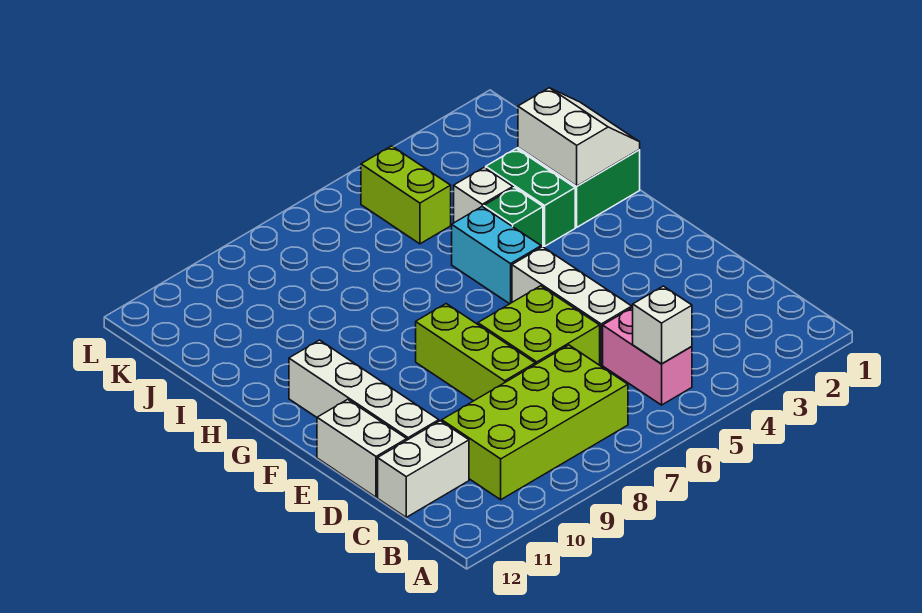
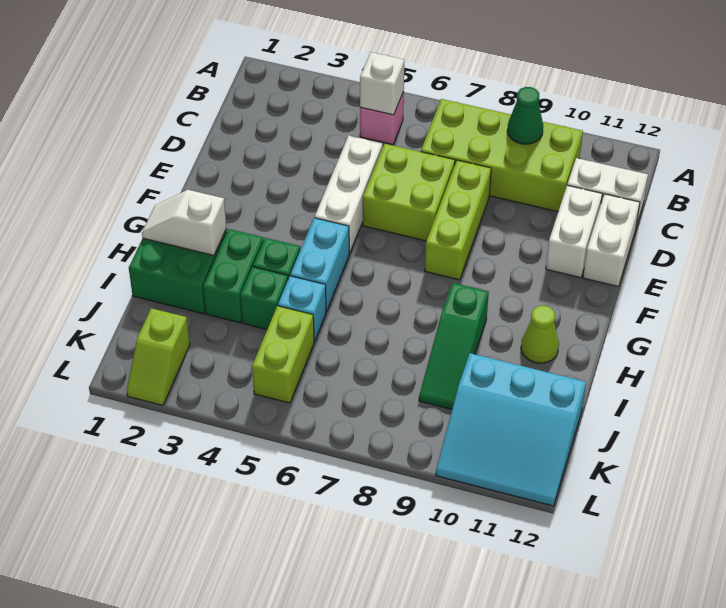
pink brick B5:C5 level 1 -> pink brick B5 level 1
none -> green cone B9 level 2
white brick D11:G11 level 1 -> white brick D11:E11 level 1
white slope H1:I2 level 2 top 2 -> white slope H1:H2 level 2 top 2
none -> green slope H9:J9 level 1 top H
none -> lime cone H11 level 1
white brick I4 level 1 -> green brick I4 level 1
none -> cyan brick I5 level 1
none -> cyan slope J10:L12 level 1 top J
none -> lime slope K2:L2 level 1 top K

